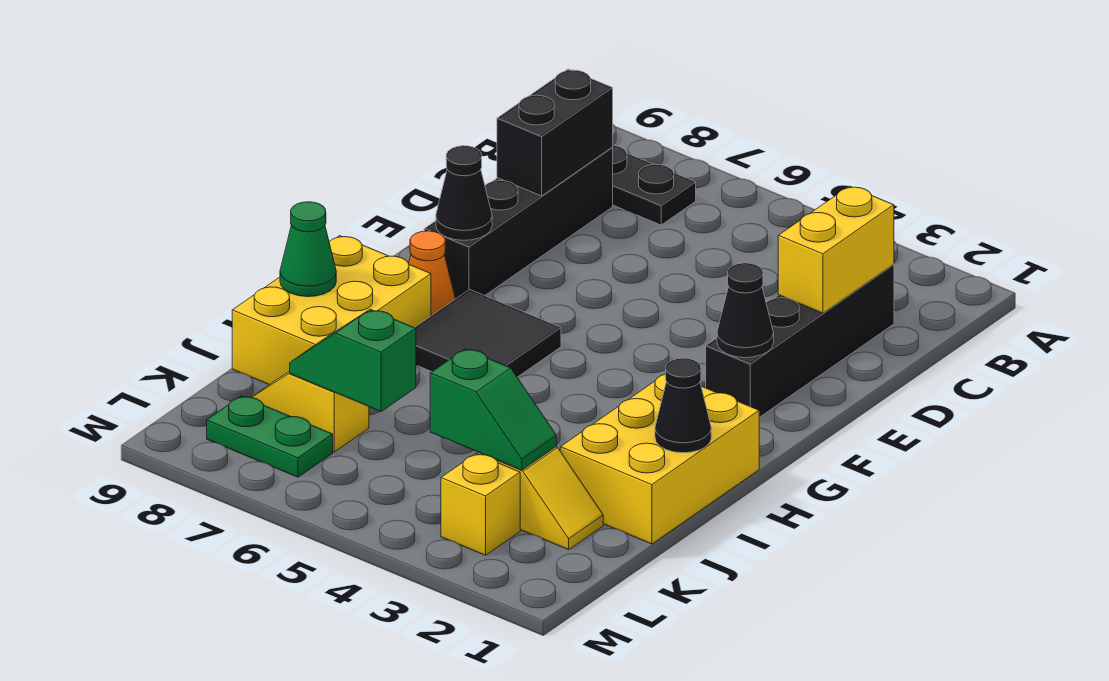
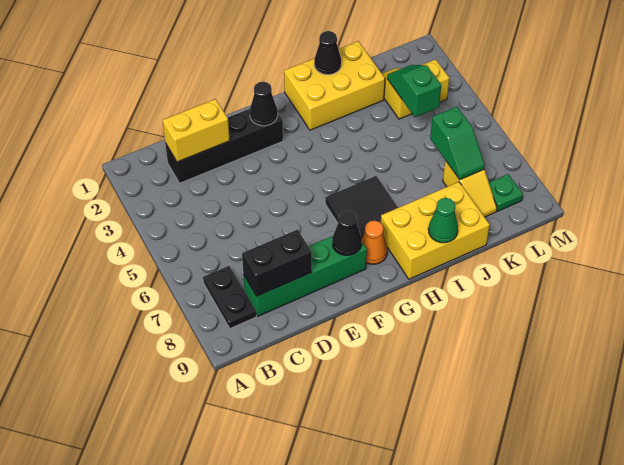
black brick C8:F8 level 1 -> green brick C8:F8 level 1
green plate L7:L8 level 1 -> green plate L8 level 1

